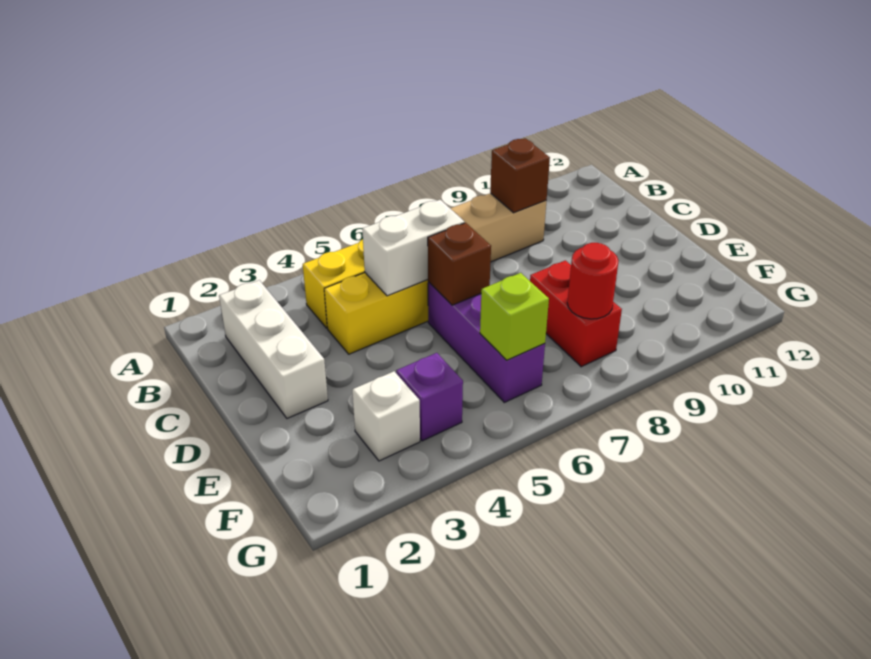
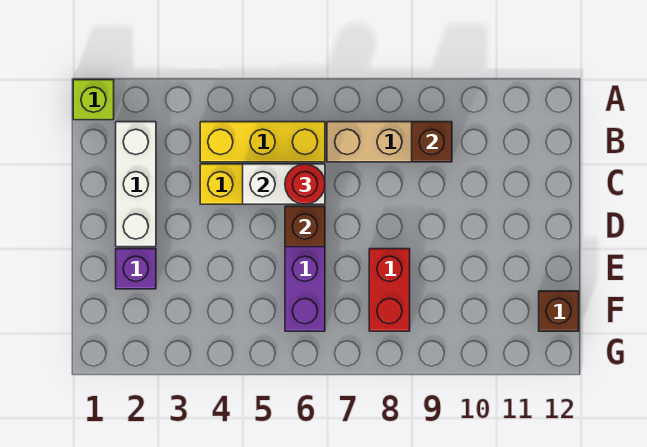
white brick F3 level 1 -> none
purple brick F4 level 1 -> purple brick E2 level 1
lime brick F6 level 2 -> lime brick A1 level 1
red round brick F8 level 2 -> red round brick C6 level 3
none -> brown brick F12 level 1

